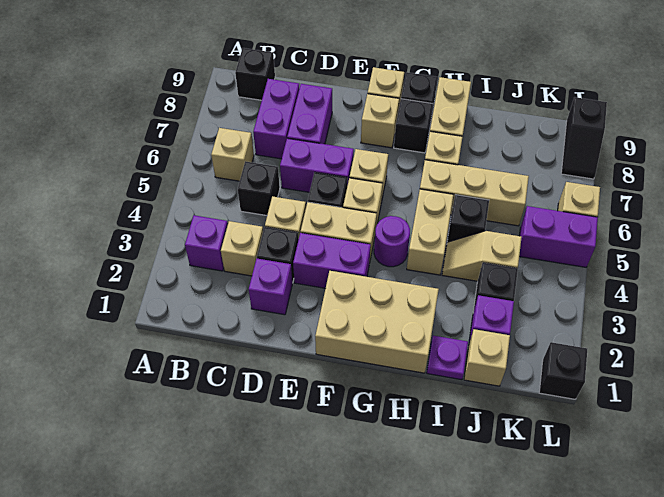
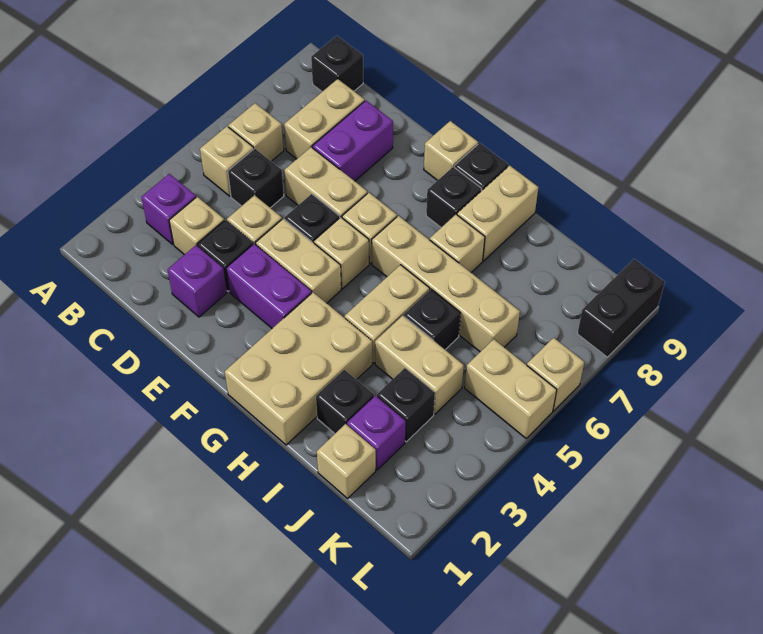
purple brick C7:C8 level 1 -> tan brick C7:C8 level 1
purple brick D6:E6 level 1 -> tan brick D6:E6 level 1
tan brick F1:H2 level 1 -> tan brick G1:H3 level 1
tan brick F8 level 1 -> tan brick B5 level 1
purple round brick G4 level 1 -> none
tan brick H6:J6 level 1 -> tan brick G6:J6 level 1
purple plate I1 level 1 -> none
tan slope I4:J4 level 1 top J -> tan brick I4:J4 level 1
purple brick K5:L5 level 1 -> tan brick K5:L5 level 1
black brick L1 level 1 -> black brick I2 level 1
black slope L8:L9 level 1 top 9 -> black brick L8:L9 level 1

